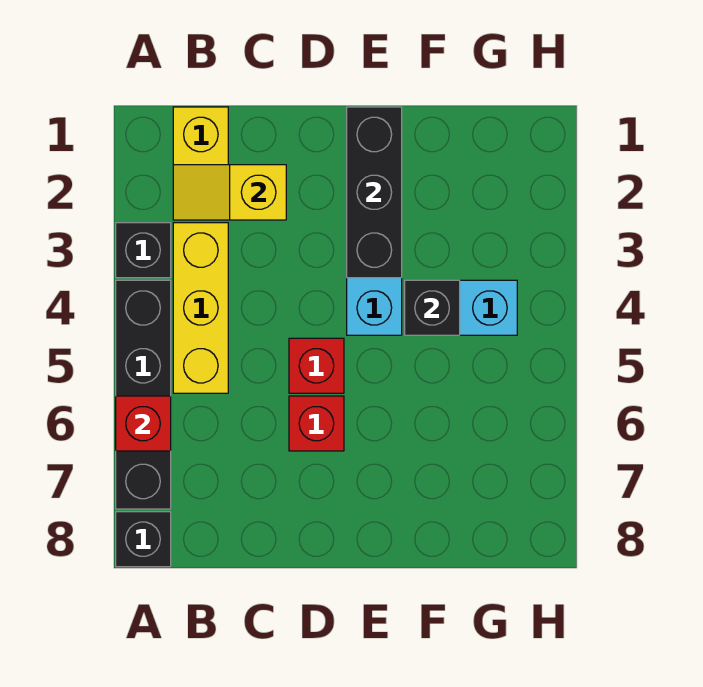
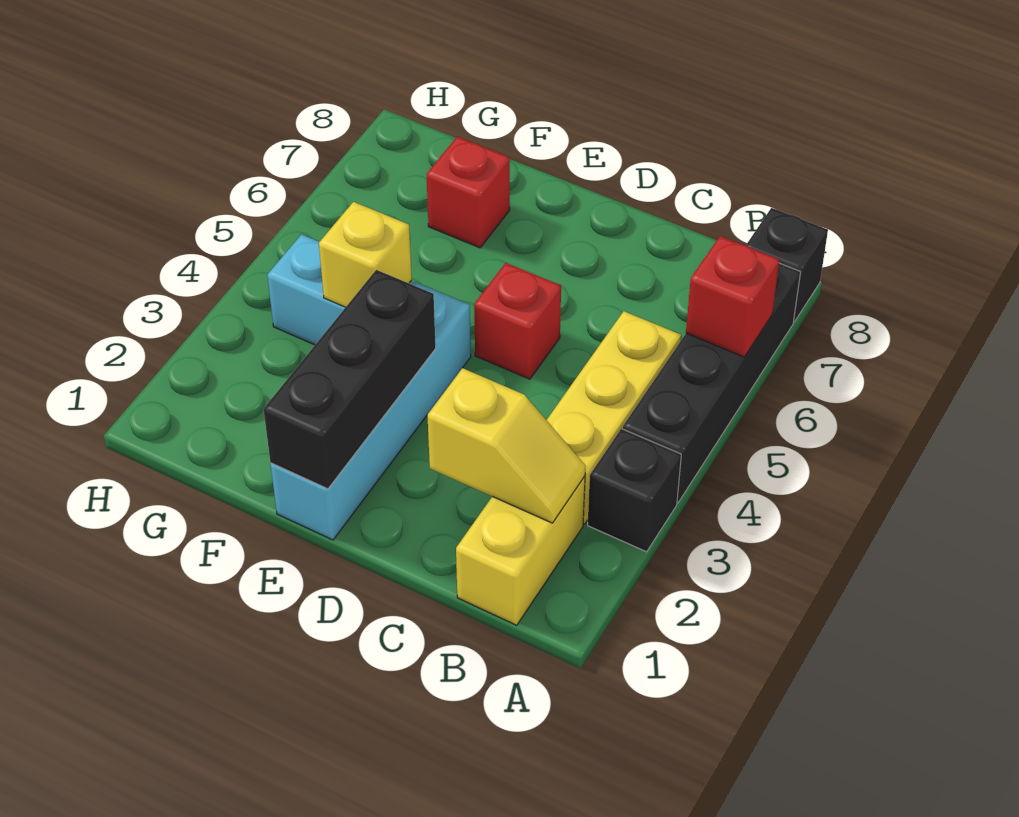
red brick D6 level 1 -> red brick F7 level 1
black brick F4 level 2 -> yellow brick F4 level 2

